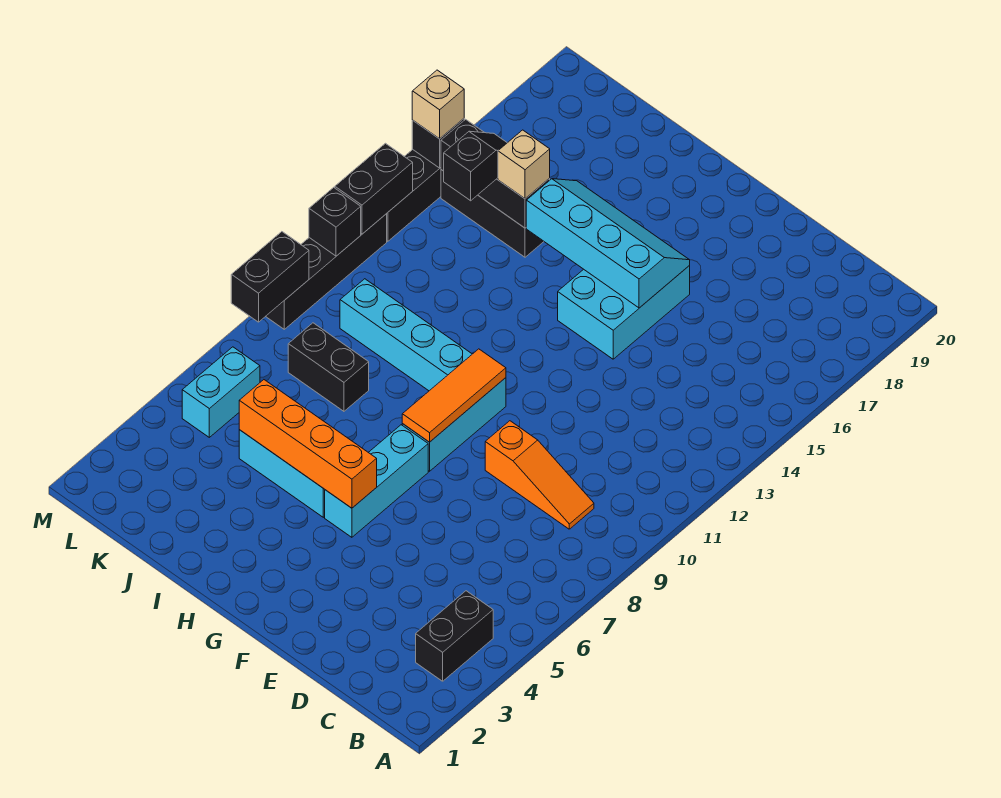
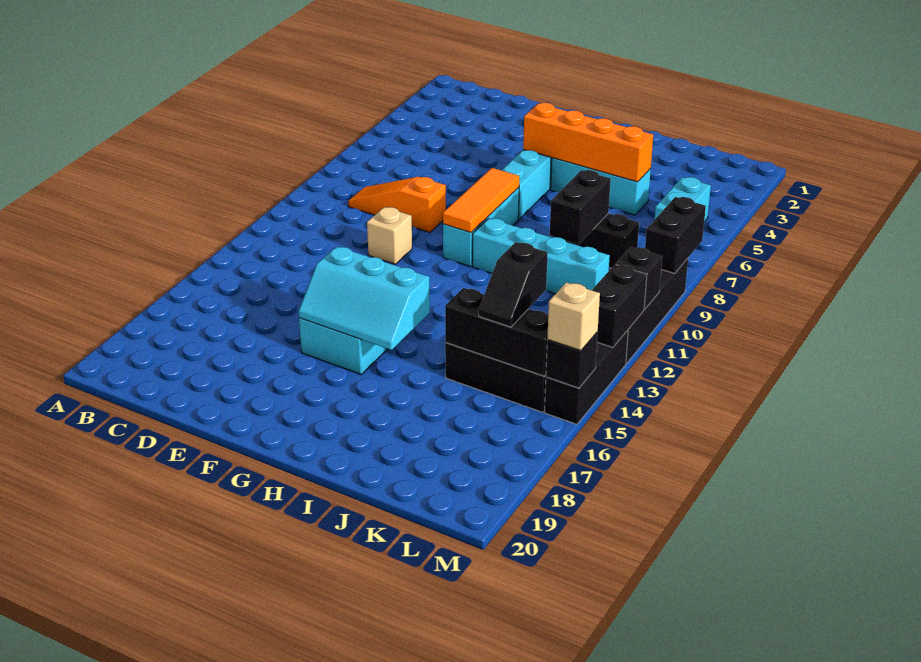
black brick B3:B4 level 1 -> black brick J8:J9 level 2
cyan slope F15:I16 level 2 top 15 -> cyan slope F15:H16 level 2 top 15
tan brick J15 level 3 -> tan brick E11 level 1

